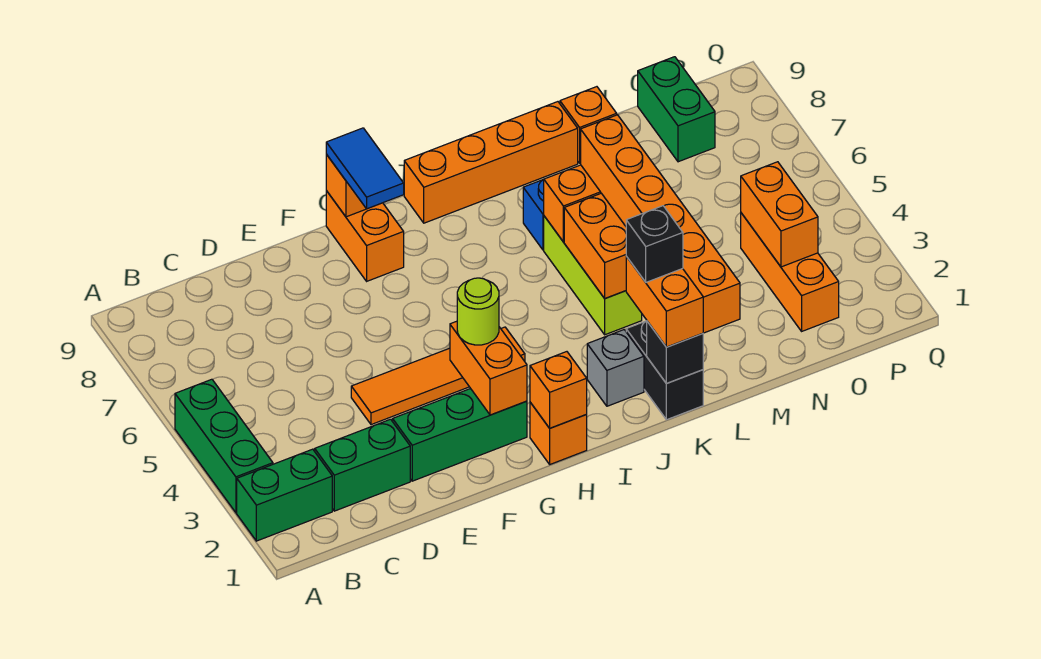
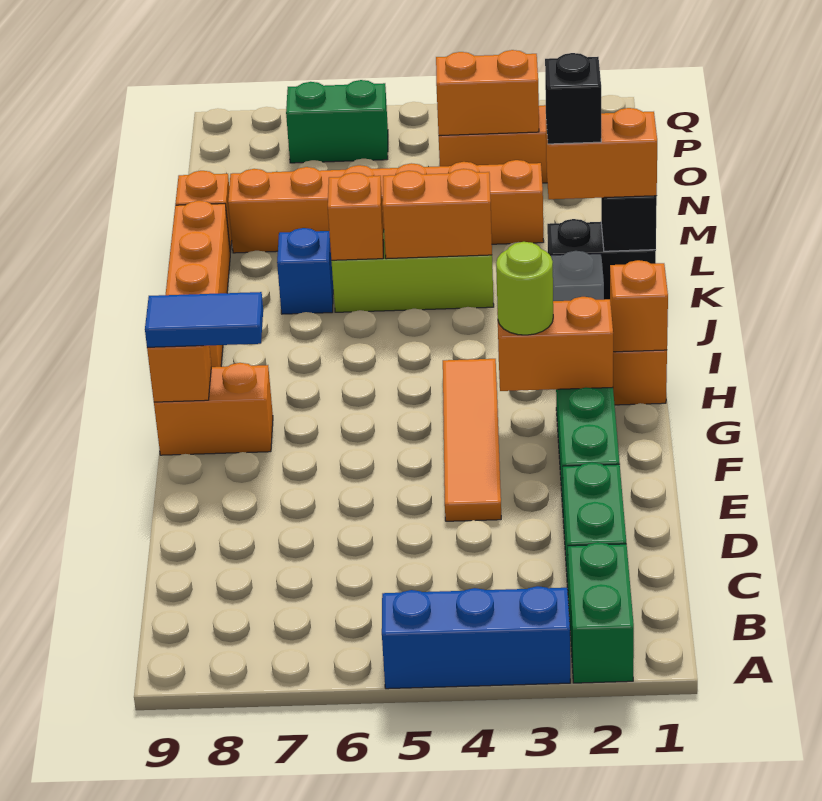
green brick A3:A5 level 1 -> blue brick A3:A5 level 1
green brick O8:O9 level 1 -> green brick P6:P7 level 1

